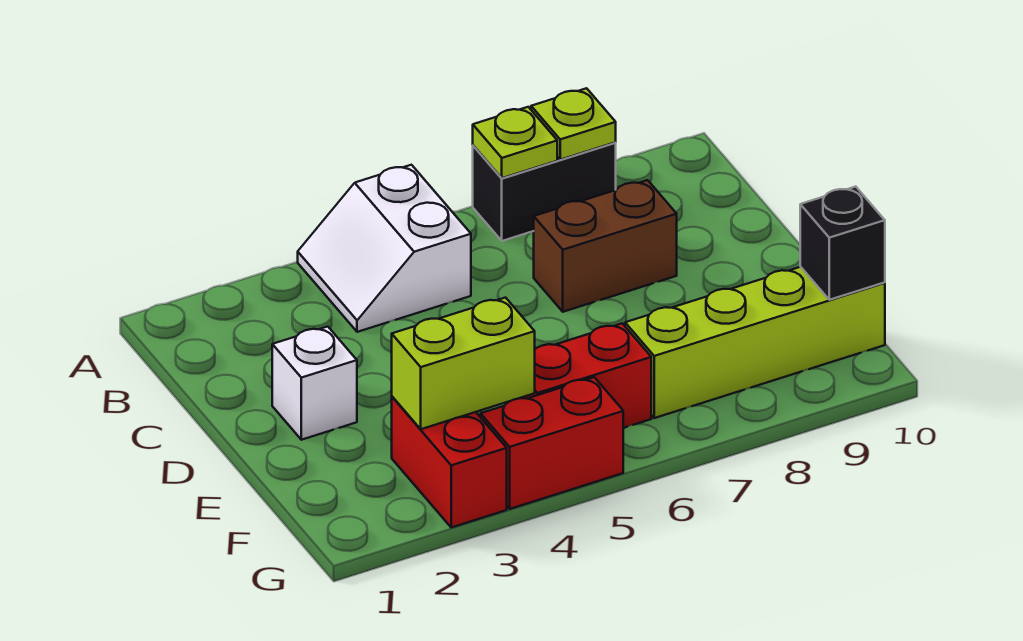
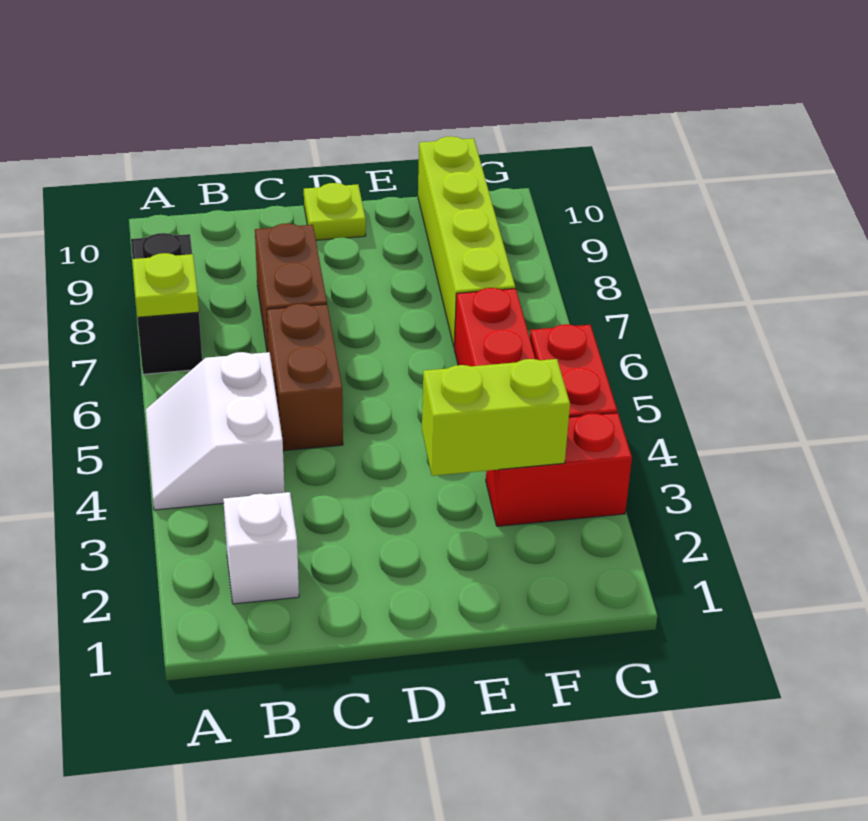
white slope A4:B5 level 1 top 5 -> white slope A4:B5 level 1 top B
lime plate A8 level 2 -> lime plate D10 level 1
none -> brown brick C5:C6 level 1
white brick D2 level 1 -> white brick B2 level 1
lime brick F3:F4 level 2 -> lime brick E3:F3 level 2
black brick F10 level 2 -> none

